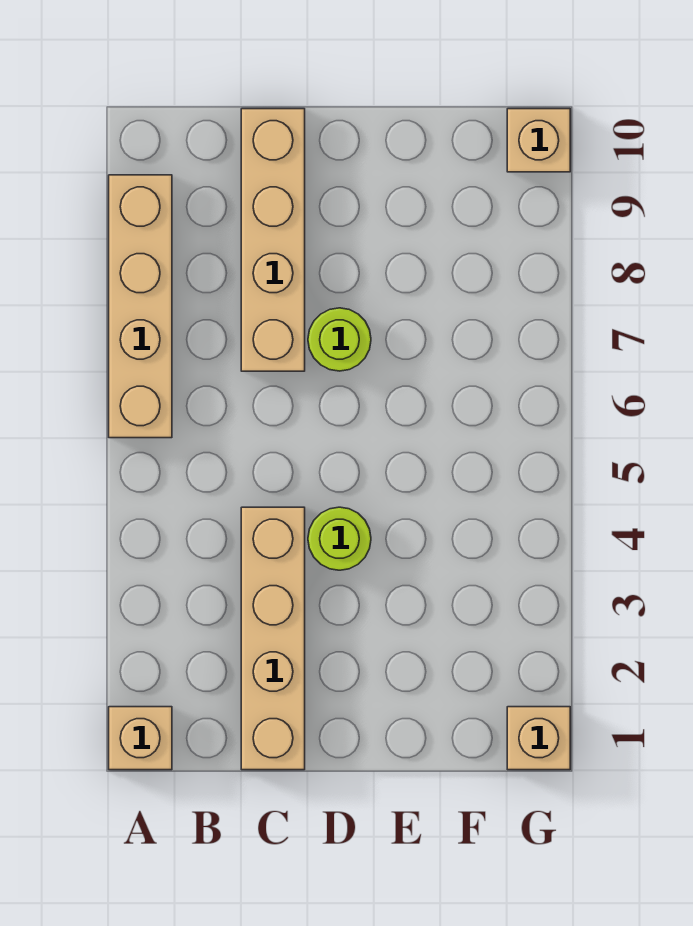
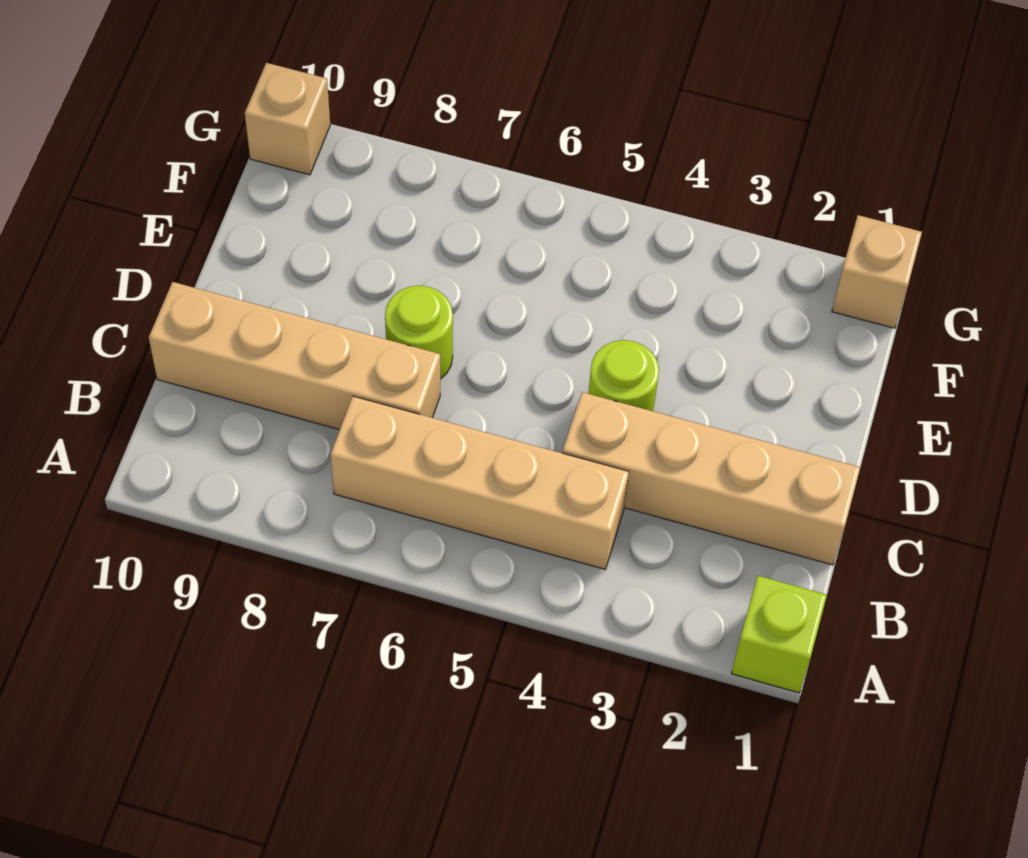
tan brick A1 level 1 -> lime brick A1 level 1
tan brick A6:A9 level 1 -> tan brick B4:B7 level 1

